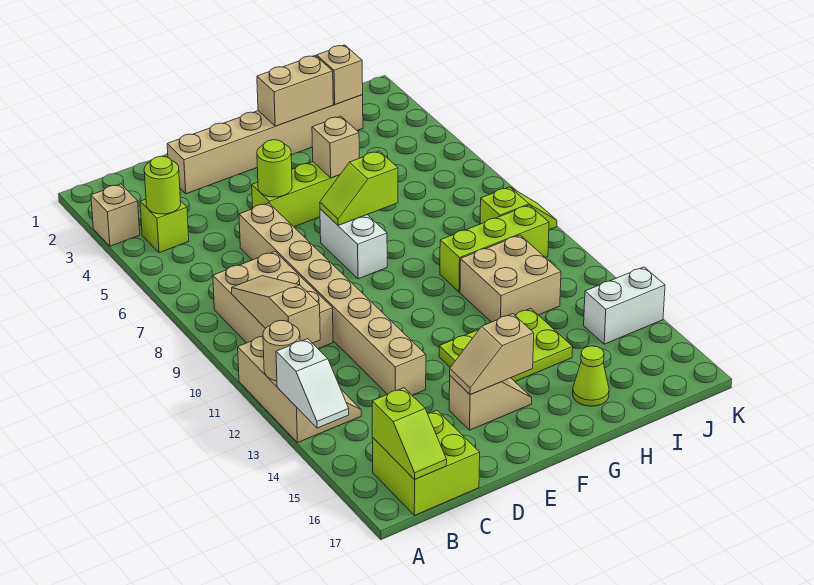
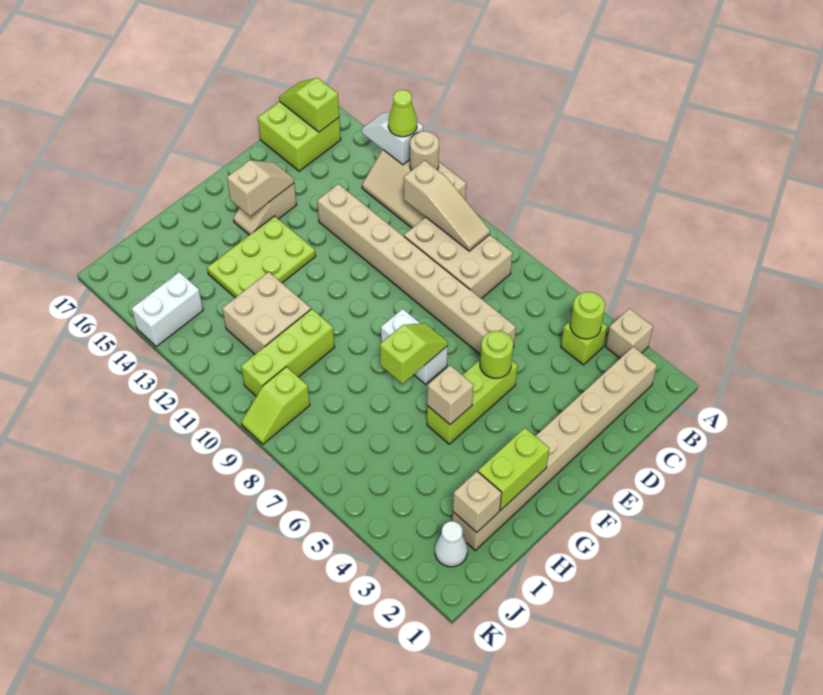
tan brick D2:I2 level 1 -> tan brick B2:I2 level 1
tan brick G2:H2 level 2 -> lime brick G2:H2 level 2
lime cone H16 level 1 -> lime cone A13 level 3
none -> white cone J2 level 1

